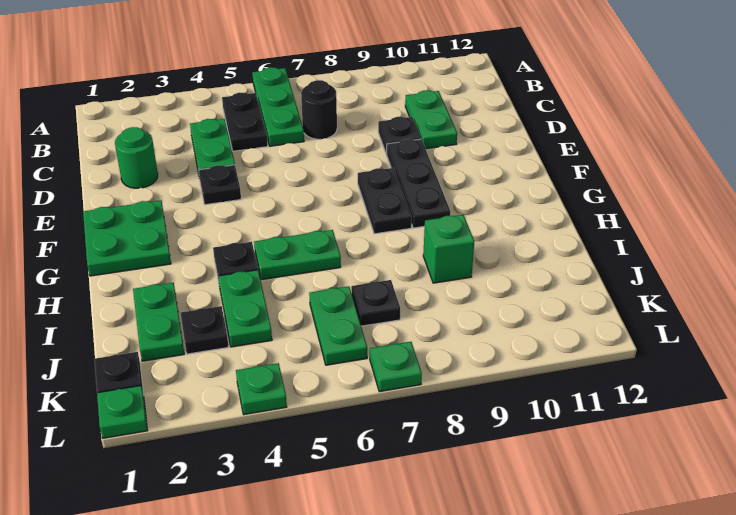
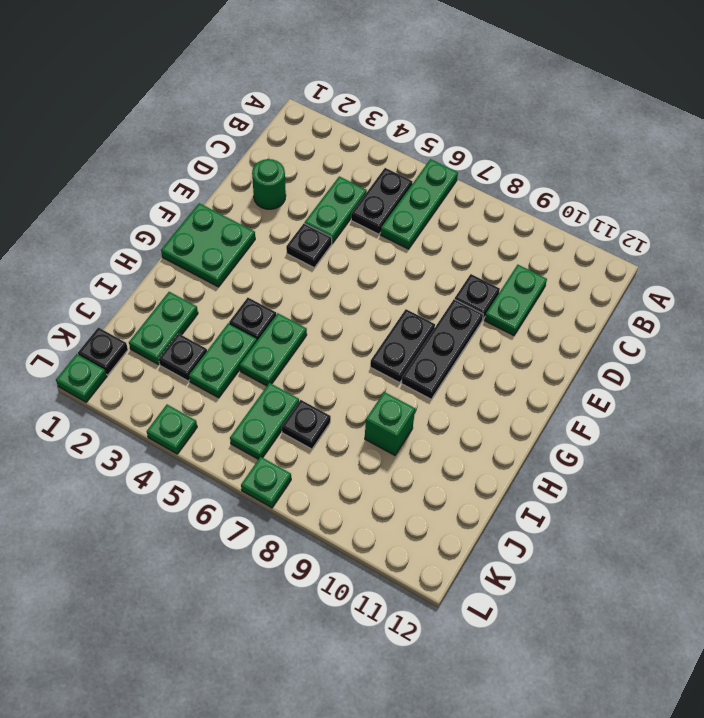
black round brick C7 level 1 -> none
green plate H5:H6 level 1 -> green plate H5:I5 level 1

